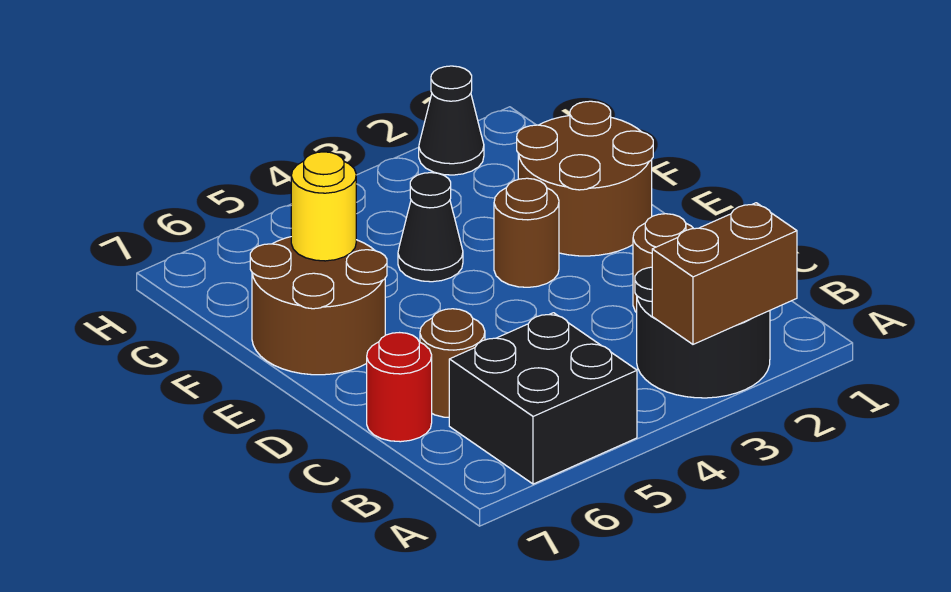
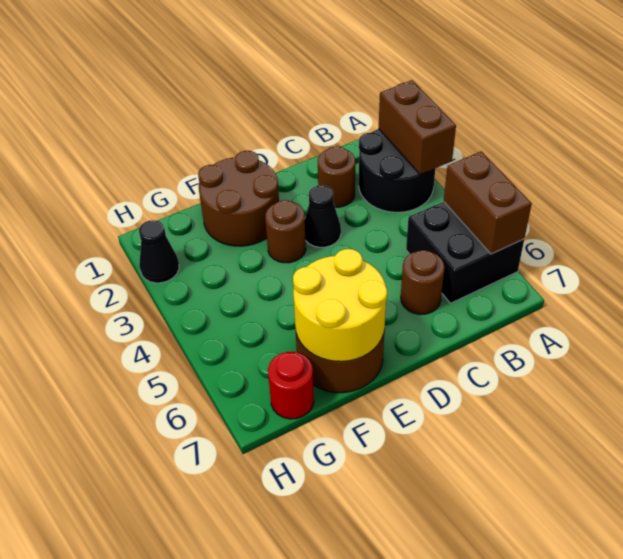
none -> brown brick A5:A6 level 2
red round brick C7 level 1 -> red round brick G7 level 1
black cone F4 level 1 -> black cone D3 level 1
yellow round brick F6 level 2 -> yellow round brick E6:F7 level 2

